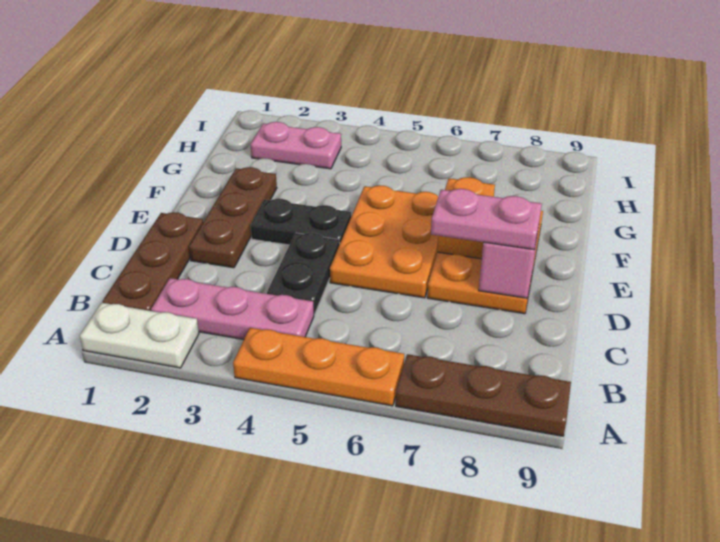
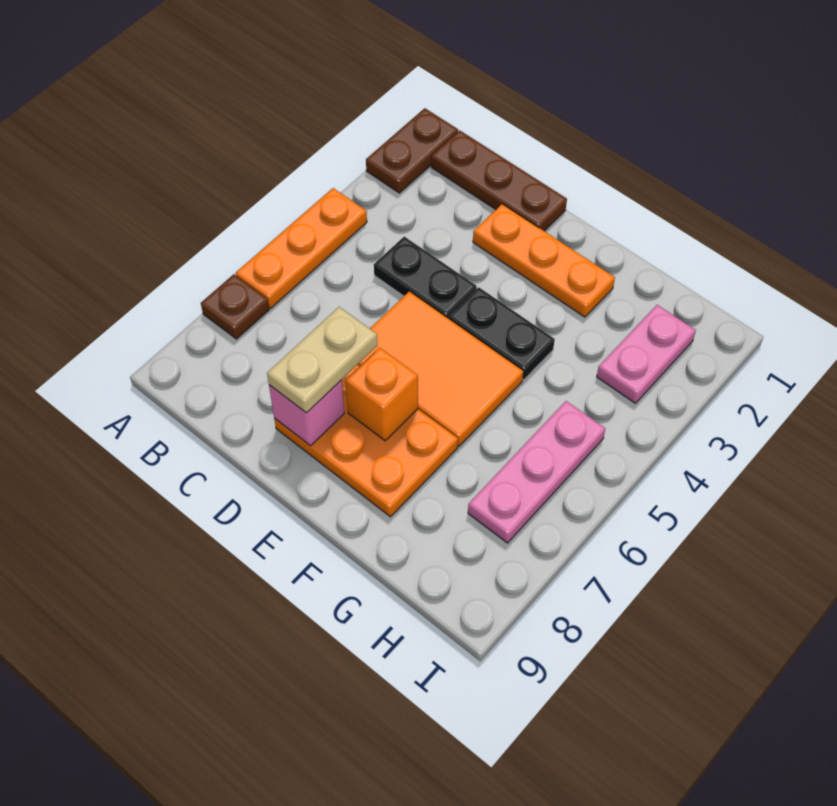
white plate A1:A2 level 1 -> brown plate A1:A2 level 1
brown plate A7:A9 level 1 -> brown plate A7 level 1
pink plate B2:B4 level 1 -> pink plate H5:H7 level 1
brown plate D2:F2 level 1 -> orange plate D2:F2 level 1
orange plate D5:F6 level 1 -> orange tile D5:F6 level 1
pink plate D7:D8 level 3 -> tan plate D7:D8 level 3
black plate E3:E4 level 1 -> black plate E4:F4 level 1

